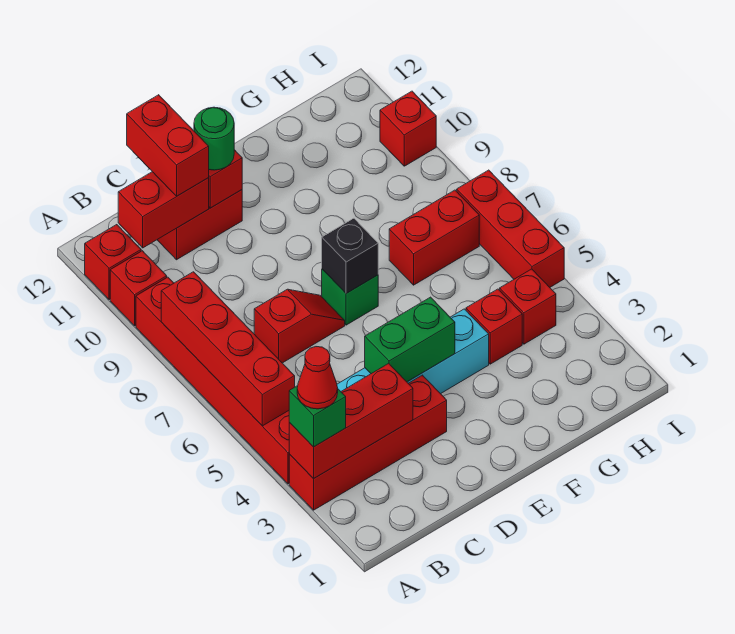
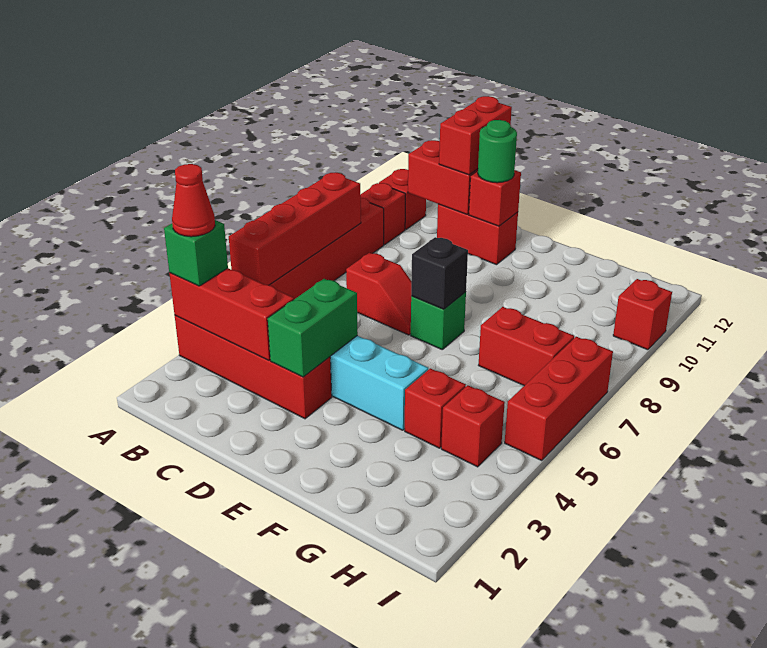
green brick D4:E4 level 2 -> green brick D3:D4 level 2

